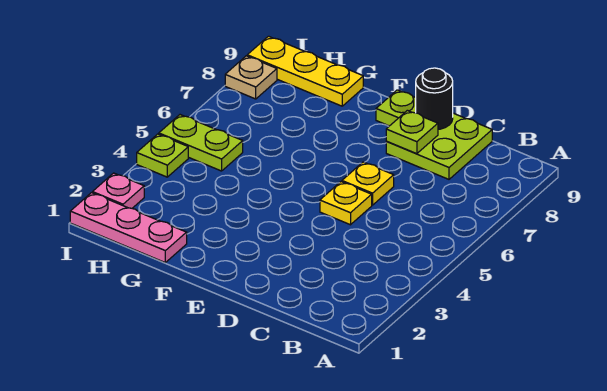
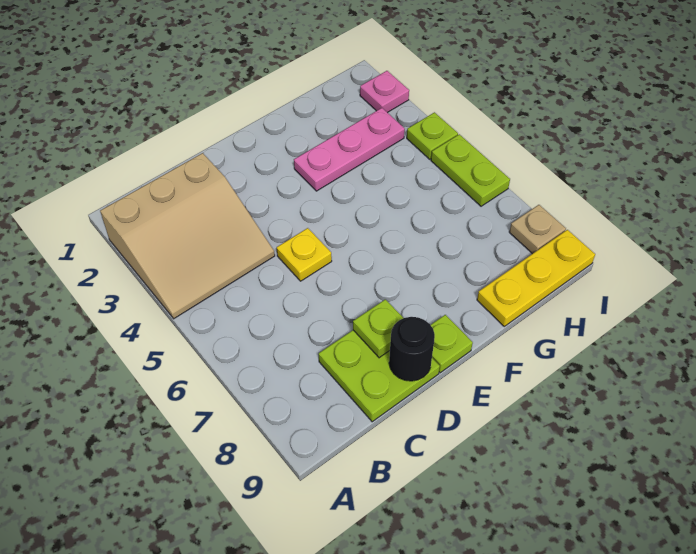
none -> tan slope A2:C4 level 1 top 2
yellow plate D6 level 1 -> none
pink plate G1:I1 level 1 -> pink plate F3:H3 level 1
lime plate H5:I5 level 1 -> lime plate I5:I6 level 1

